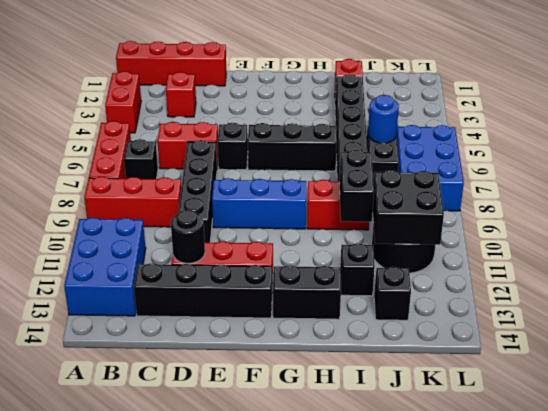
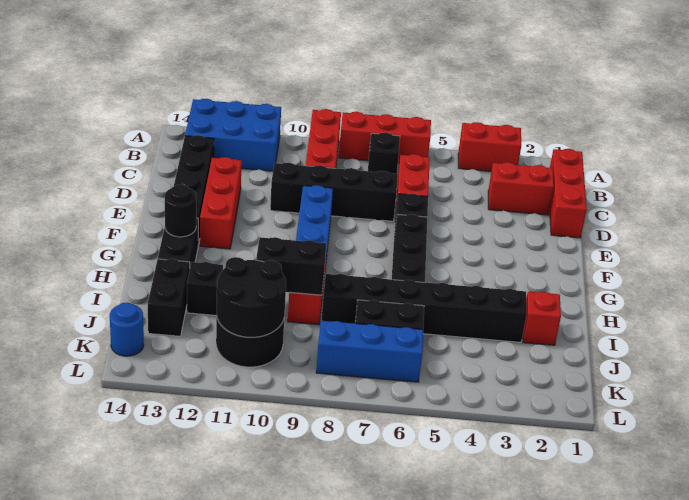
red brick A1:D1 level 1 -> red brick B1:D1 level 1
red brick C3 level 1 -> red brick C2:C3 level 1
black round brick D12 level 2 -> black round brick G13 level 2
blue round brick J6 level 2 -> blue round brick K14 level 1
black brick J10:K11 level 2 -> black round brick J10:K11 level 2
black brick J13 level 1 -> black brick I13:J13 level 1
blue brick K6:L8 level 1 -> blue brick K6:K8 level 1

